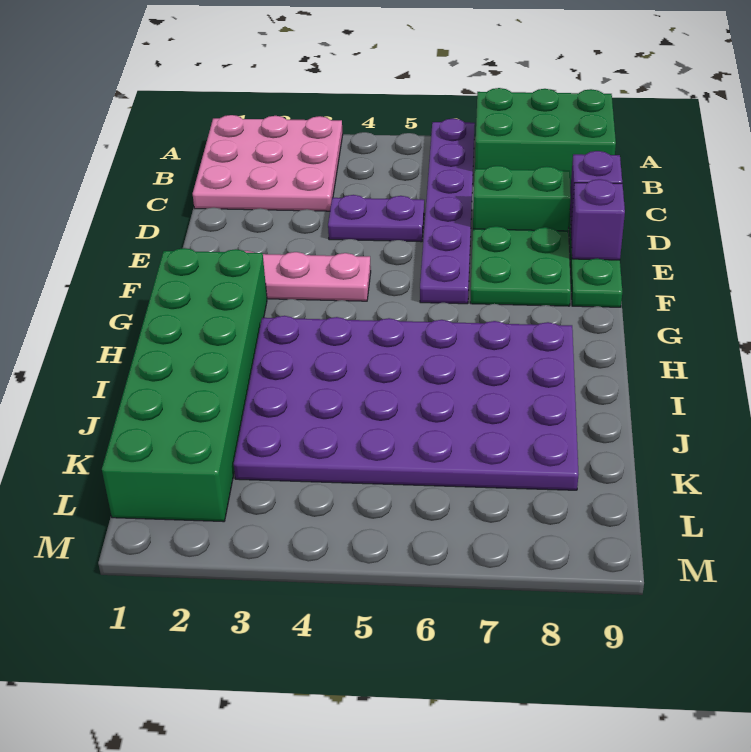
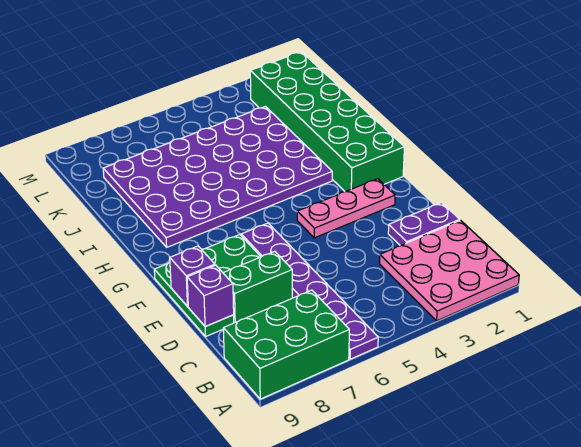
purple plate D4:D5 level 1 -> purple plate D1:D2 level 1

